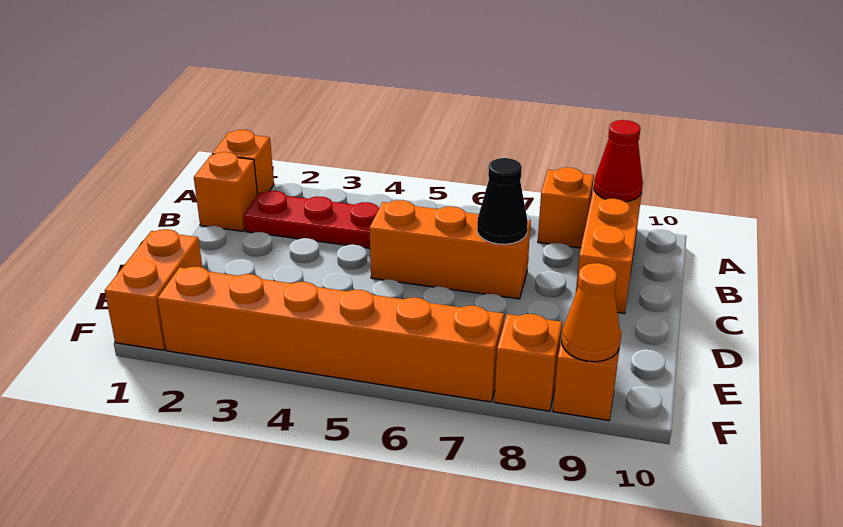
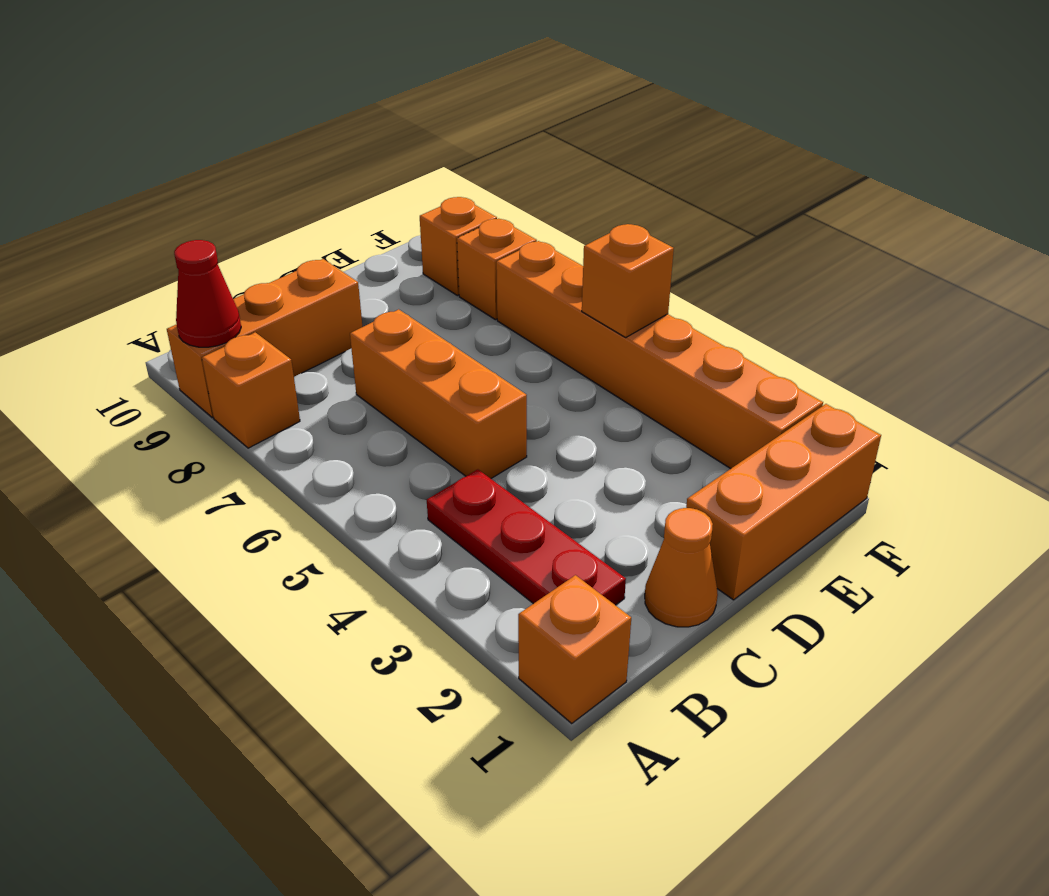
orange brick B1 level 1 -> orange brick F5 level 2
black cone C7 level 2 -> none
orange brick E1:F1 level 1 -> orange brick D1:F1 level 1
orange cone F9 level 2 -> orange cone C1 level 1

